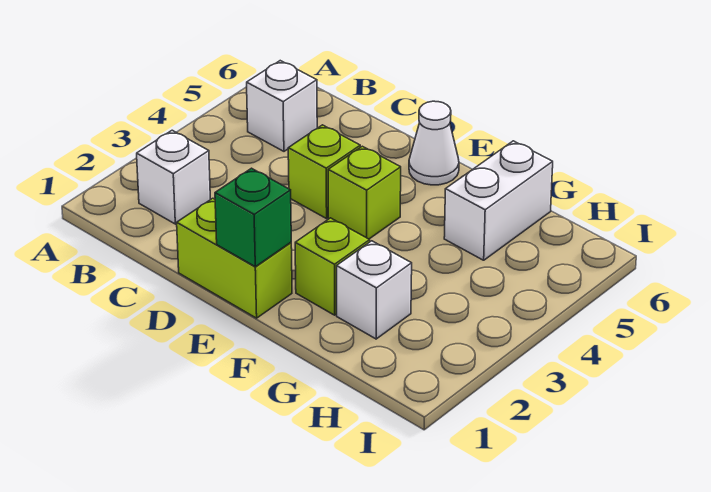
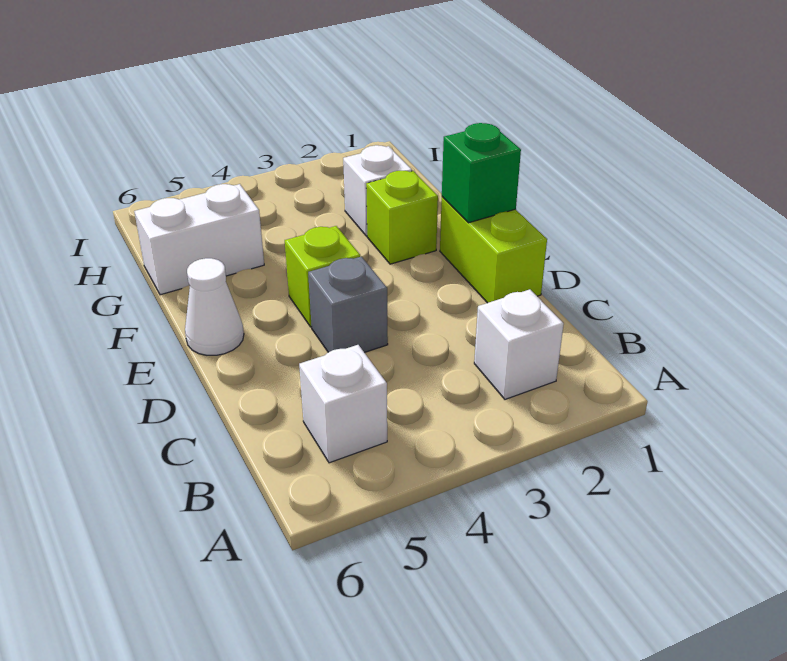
lime brick D4 level 1 -> grey brick D4 level 1

